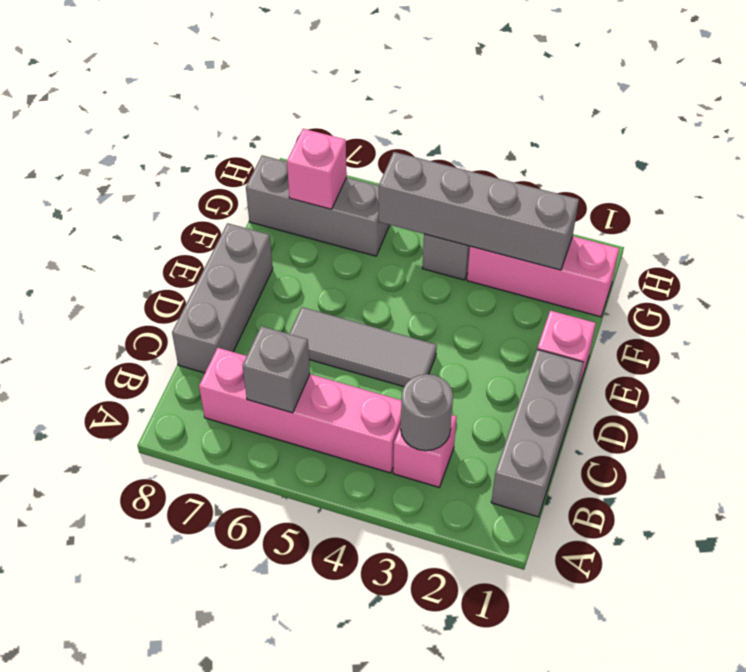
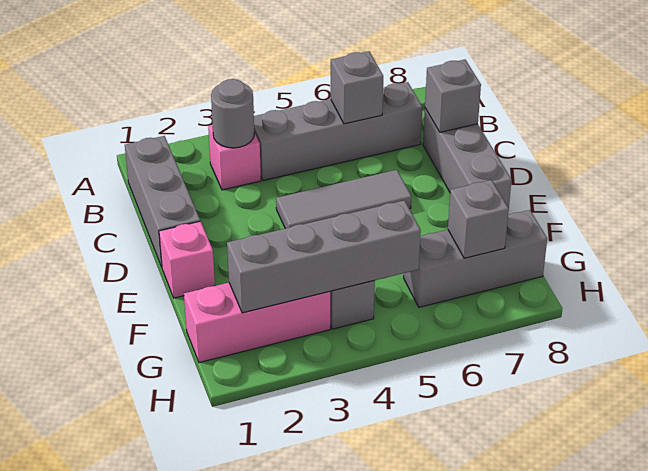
pink brick B4:B7 level 1 -> grey brick B4:B7 level 1
none -> grey brick C8 level 2
pink brick G7 level 2 -> grey brick G7 level 2

